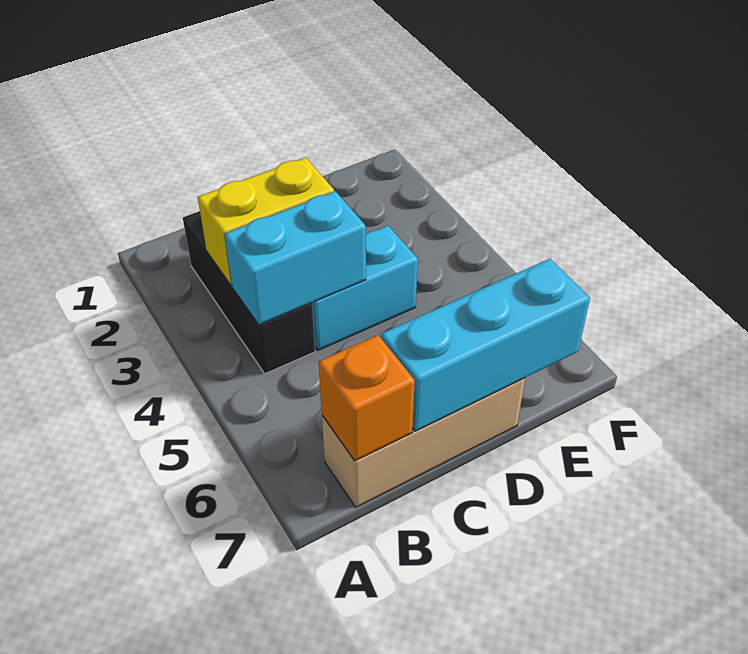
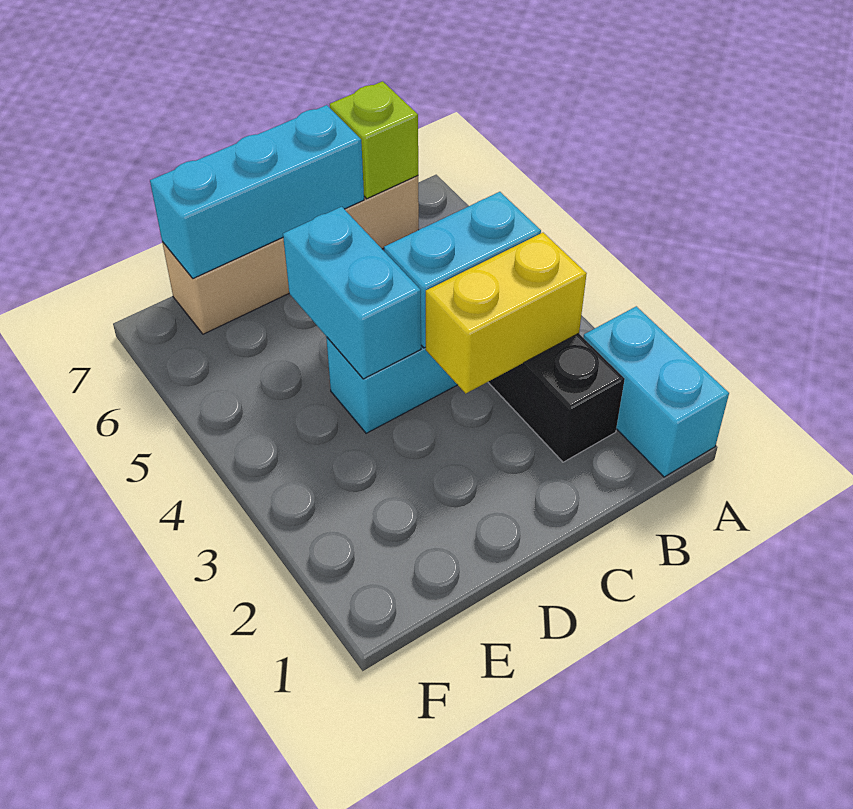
none -> cyan brick A1:A2 level 1
tan brick B7:D7 level 1 -> tan brick B7:E7 level 1
orange brick B7 level 2 -> lime brick B7 level 2
none -> cyan brick D4:D5 level 2

